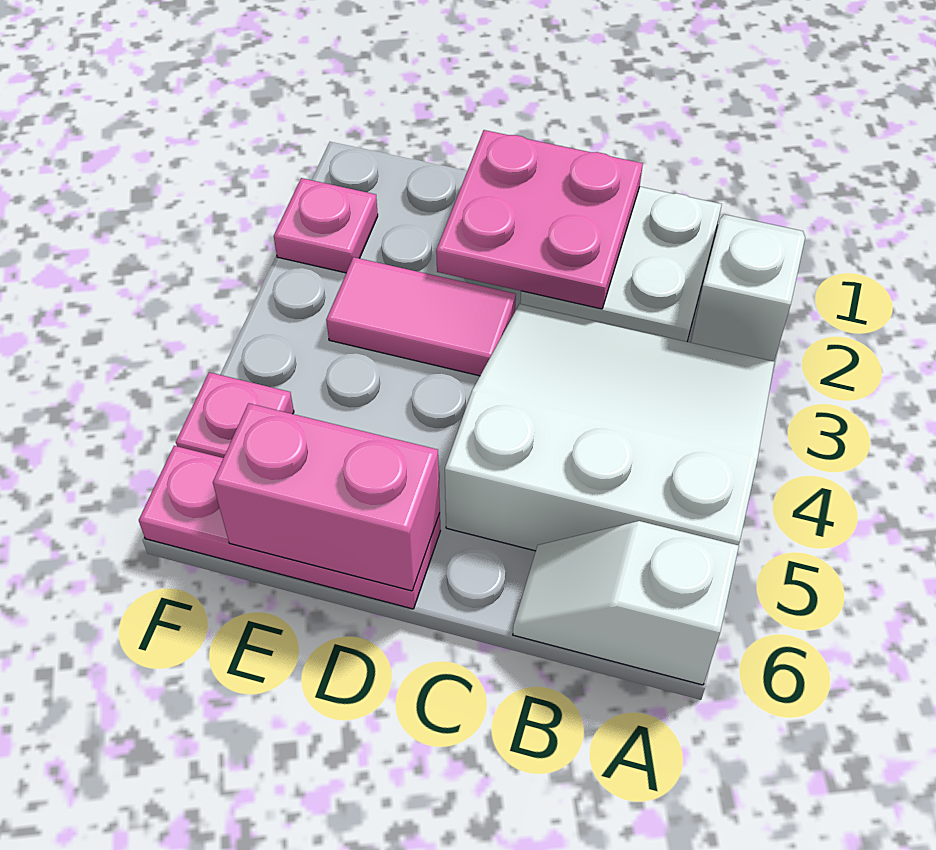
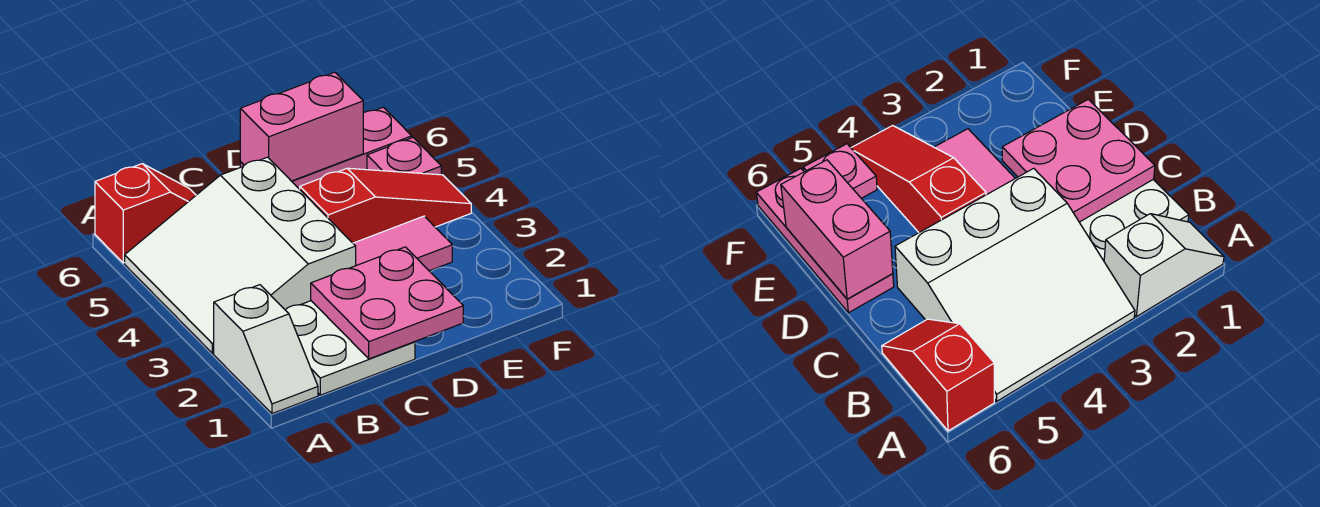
white slope A3:C5 level 1 top 5 -> white slope A3:C5 level 1 top C
white slope A6:B6 level 1 top A -> red slope A6:B6 level 1 top A
none -> red slope D4:F4 level 1 top D
pink plate F2 level 1 -> none

